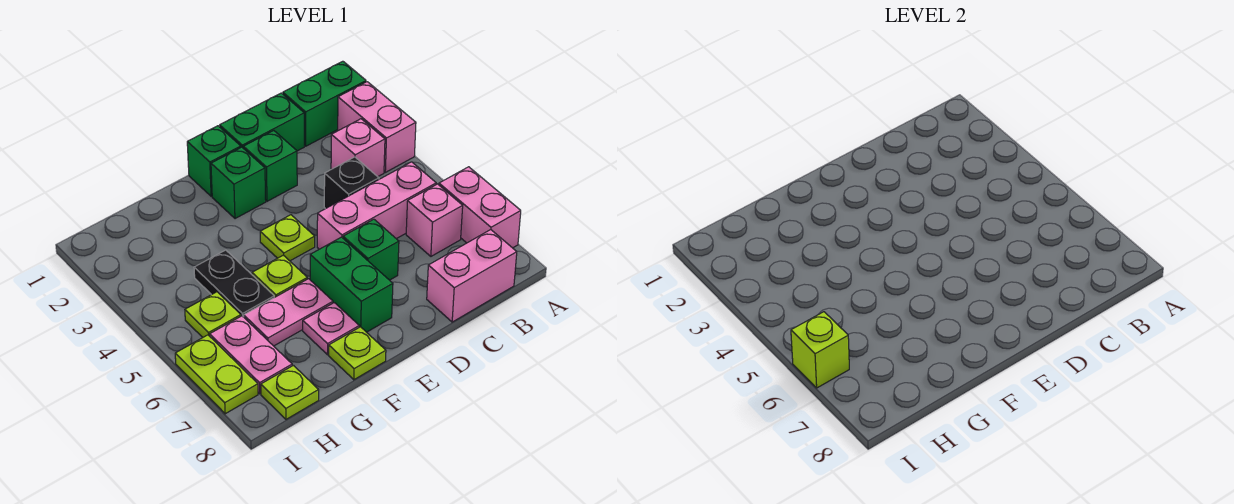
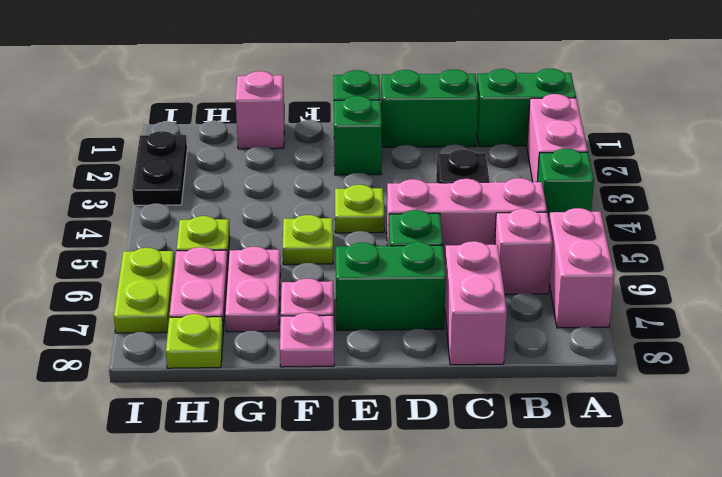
pink brick B3 level 1 -> pink brick G1 level 1
pink brick B8:C8 level 1 -> pink brick C7:C8 level 1
green brick D2 level 1 -> green brick A4 level 1
green brick E6:E7 level 1 -> green brick D7:E7 level 1
pink plate F6:G6 level 1 -> pink plate G6:G7 level 1
lime plate F8 level 1 -> pink plate F8 level 1
black plate G4:G5 level 1 -> black plate I2:I3 level 1
lime brick I6 level 2 -> none

